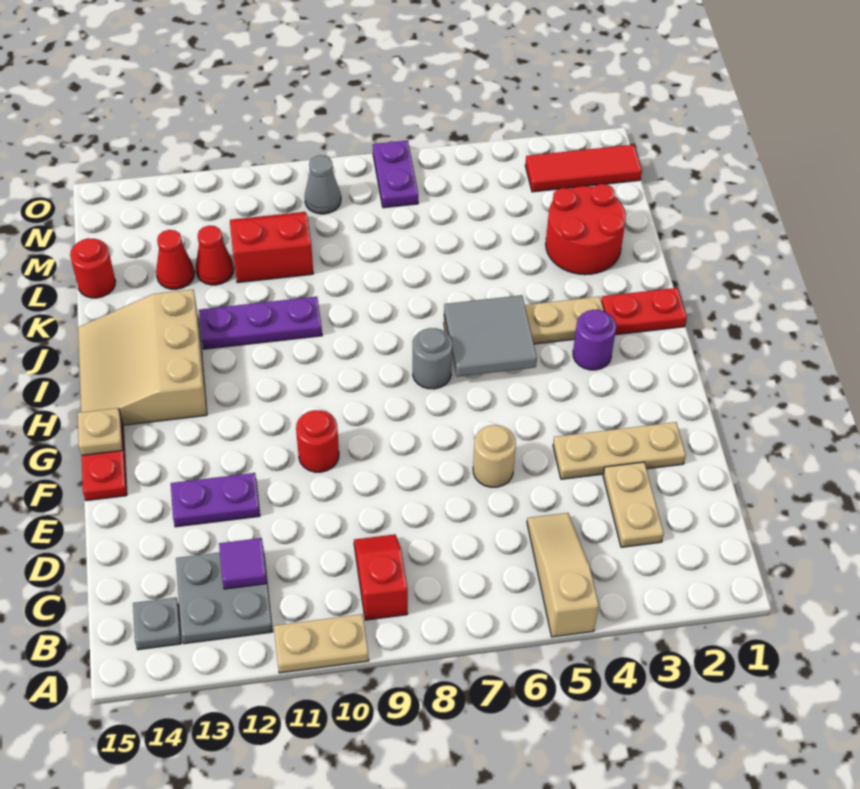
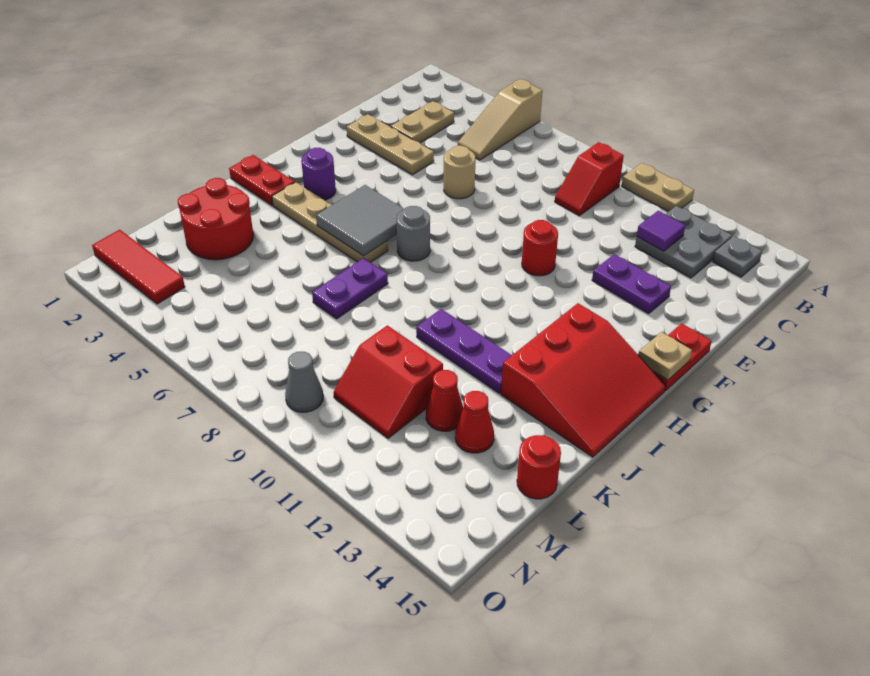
tan slope H13:J15 level 1 top 13 -> red slope H13:J15 level 1 top 13
purple plate N7:O7 level 1 -> purple plate J7:K7 level 1

